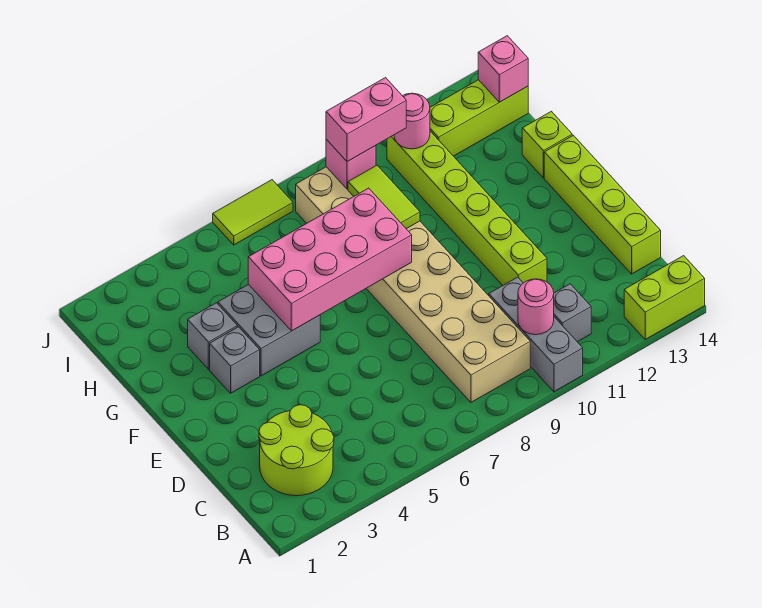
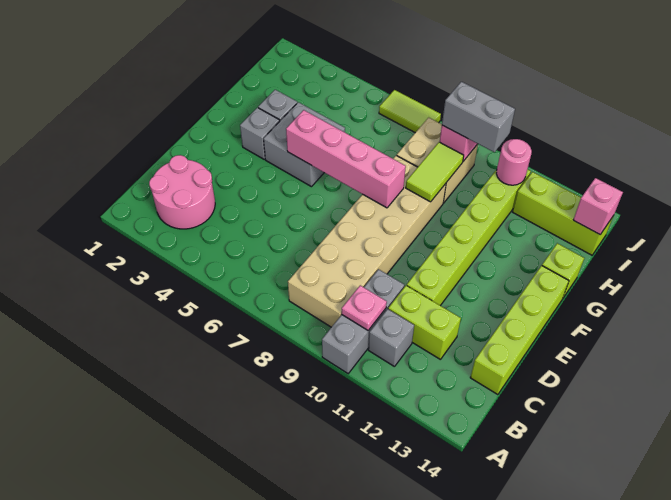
lime brick A13:A14 level 1 -> lime brick C11:C12 level 1
lime round brick B2:C3 level 1 -> pink round brick B2:C3 level 1
pink round brick B10 level 2 -> pink plate B10 level 2
pink brick F5:G8 level 2 -> pink brick F5:F8 level 2
pink brick I9:I10 level 3 -> grey brick I9:I10 level 3

